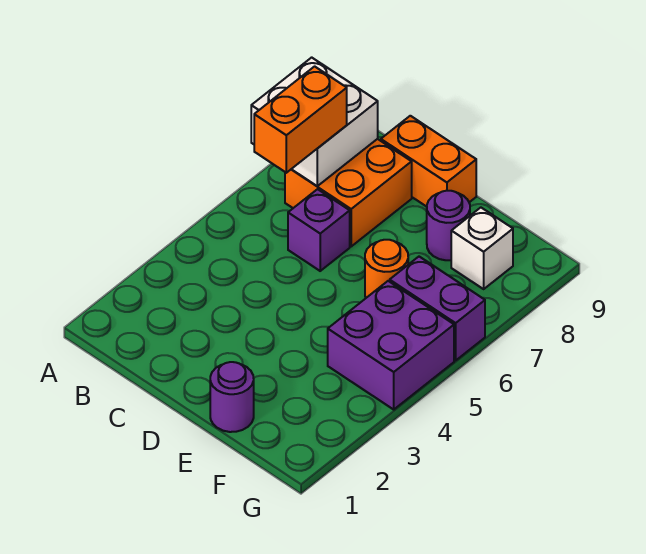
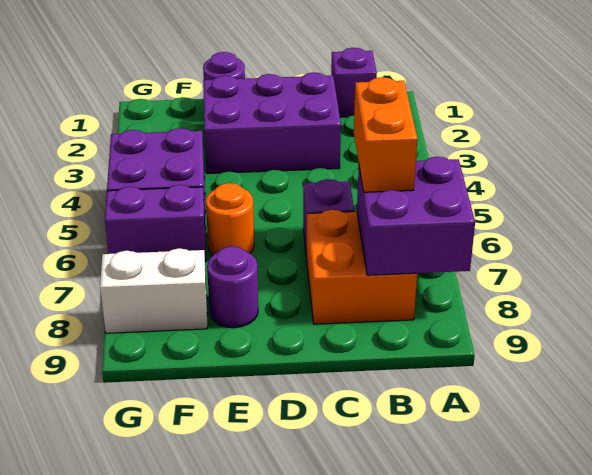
white brick A7:B8 level 2 -> purple brick A7:B8 level 2
none -> purple brick B1 level 1
none -> purple brick C2:E3 level 1
orange brick C9:D9 level 1 -> none
white brick F8 level 1 -> white brick F8:G8 level 1

